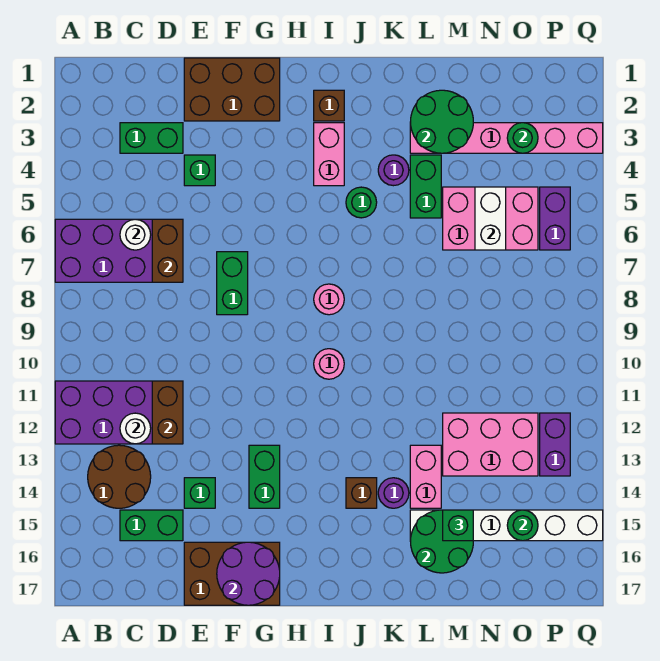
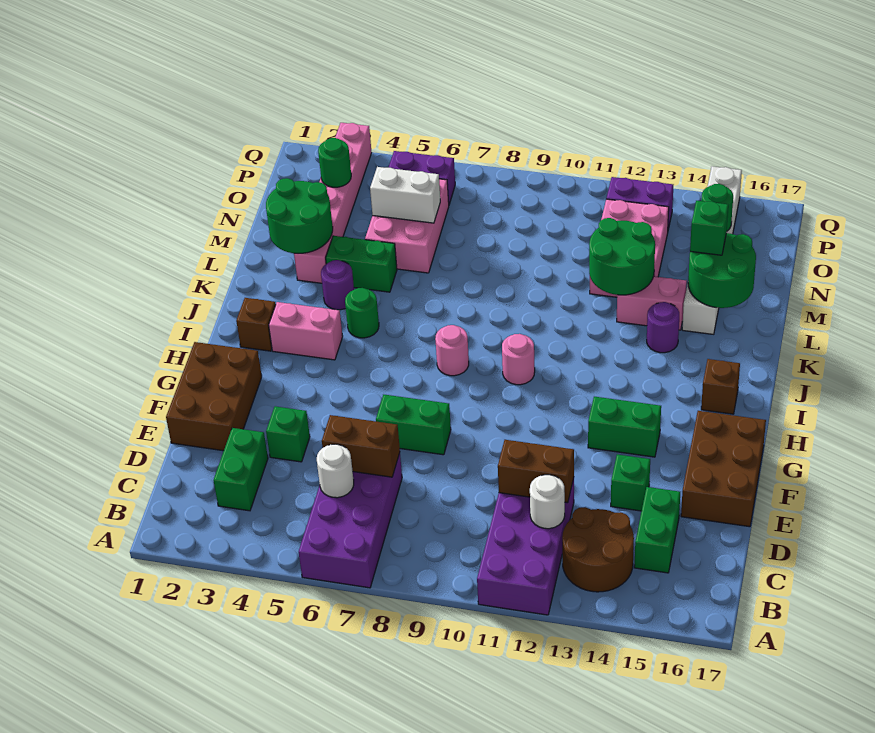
purple round brick F16:G17 level 2 -> none
brown brick J14 level 1 -> brown brick I16 level 1
none -> green round brick L12:M13 level 2

